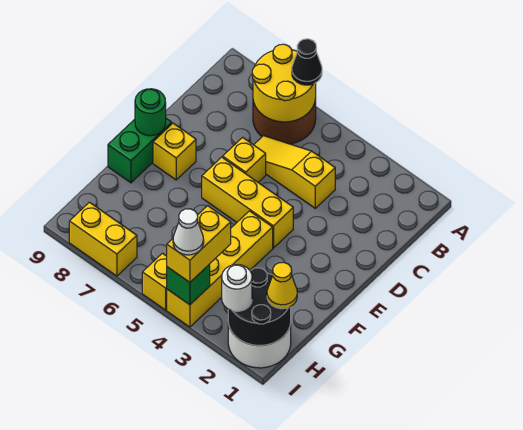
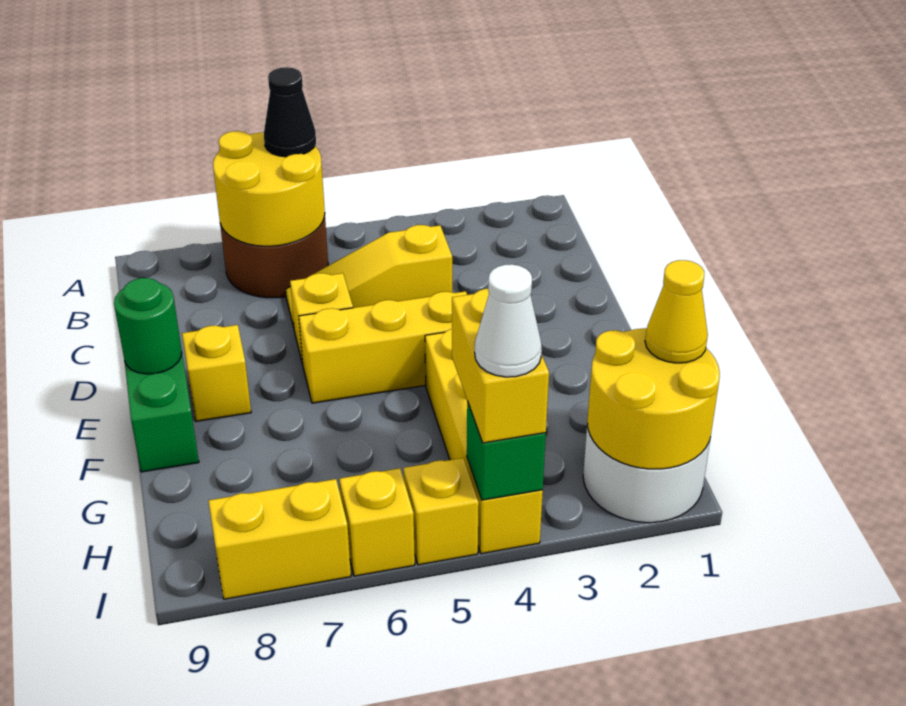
black round brick H1:I2 level 2 -> yellow round brick H1:I2 level 2
white round brick I2 level 3 -> none
none -> yellow brick I6 level 1

